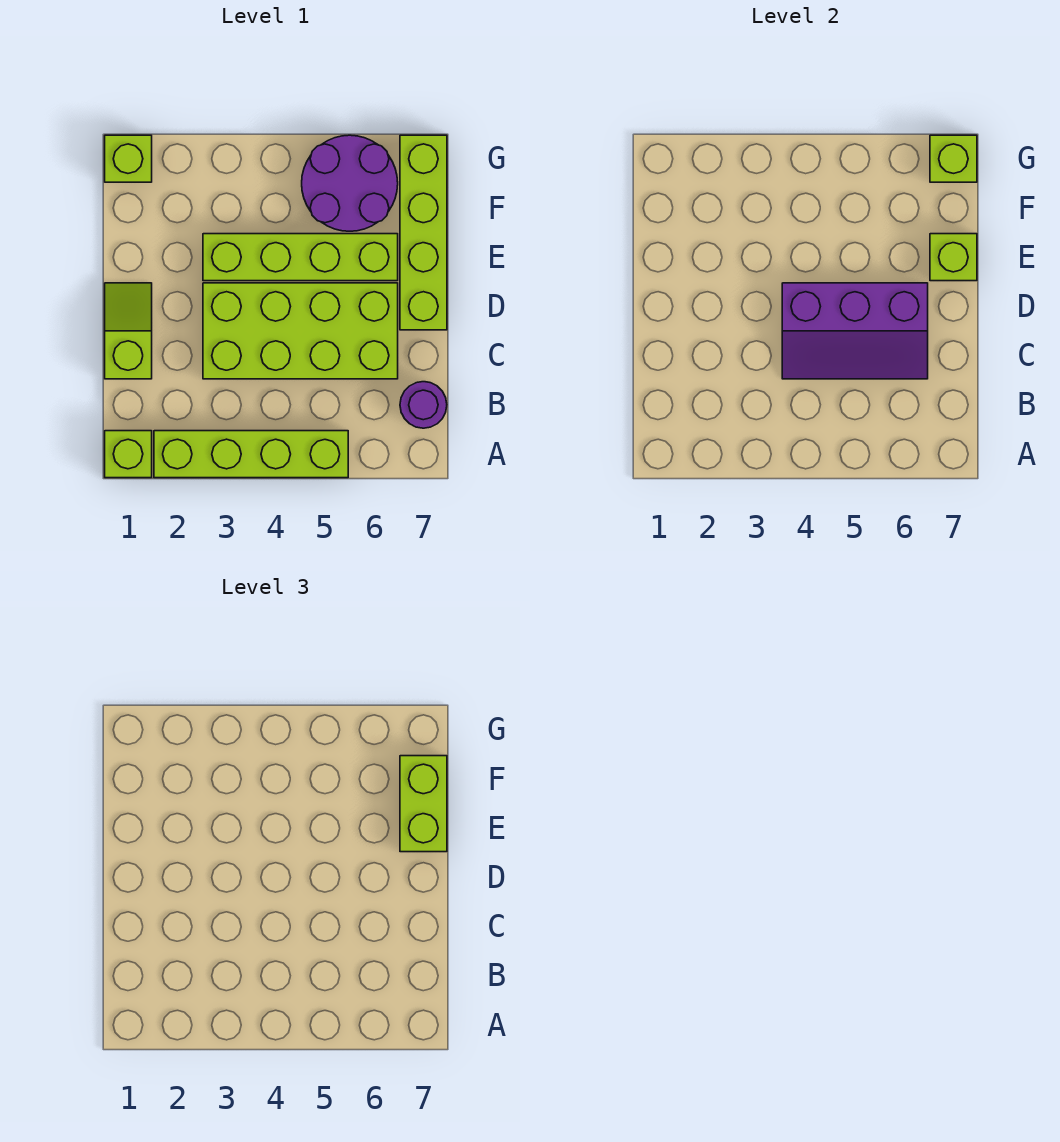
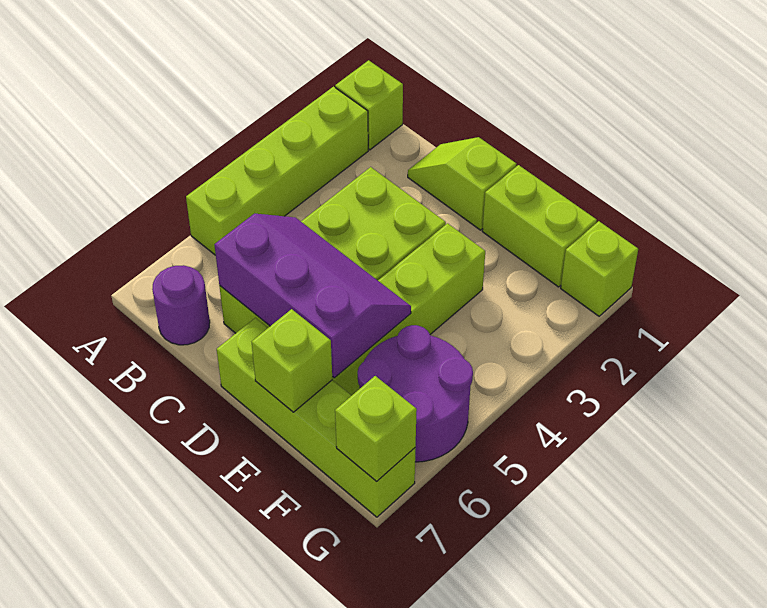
lime slope C1:D1 level 1 top C -> lime slope C1:D1 level 1 top D
purple slope C4:D6 level 2 top D -> purple slope C5:E6 level 2 top 6
lime brick E7:F7 level 3 -> lime brick E1:F1 level 1

